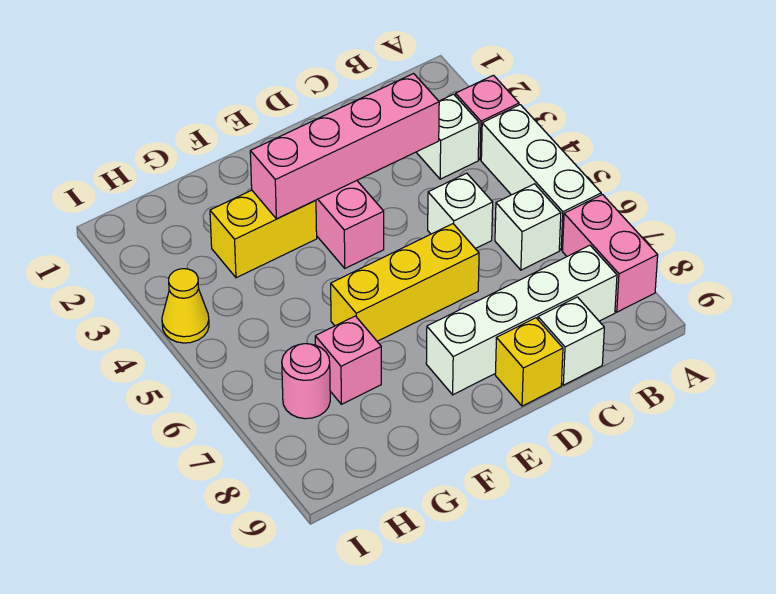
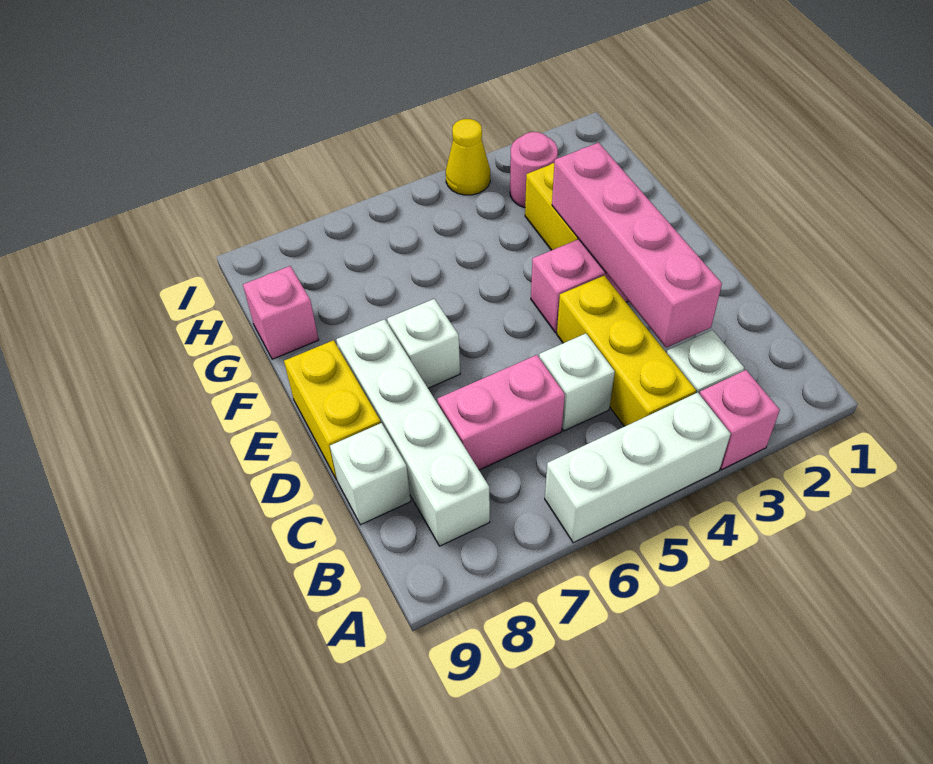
pink brick A7:A8 level 1 -> pink brick C6:C7 level 1
white brick B6 level 1 -> white brick E7 level 1
yellow brick D6:F6 level 1 -> yellow brick B4:D4 level 1
yellow brick D9 level 1 -> yellow brick D9:E9 level 1
pink brick G7 level 1 -> pink brick G9 level 1
pink round brick H7 level 1 -> pink round brick H3 level 1

